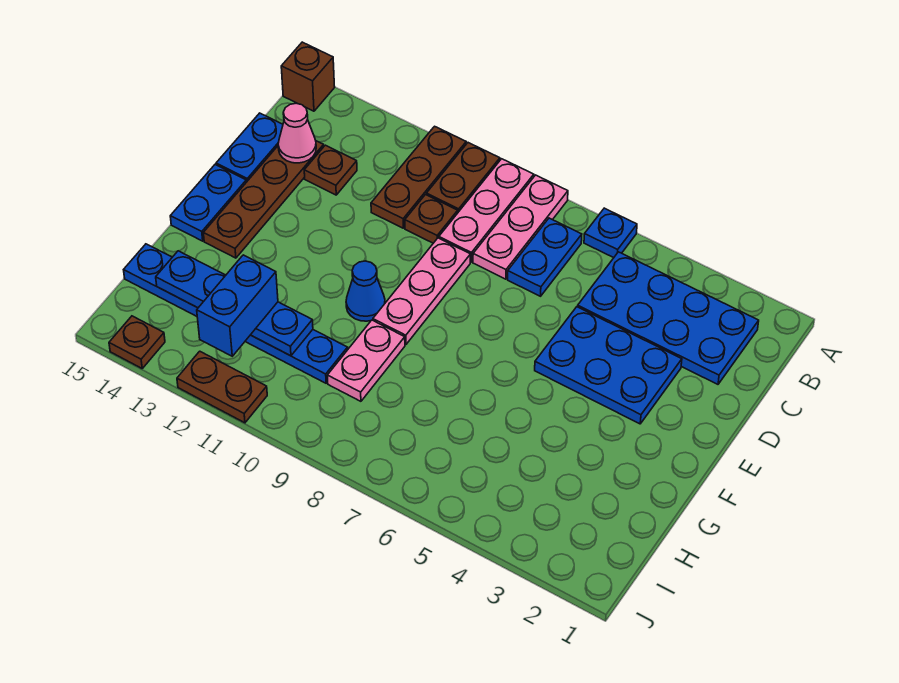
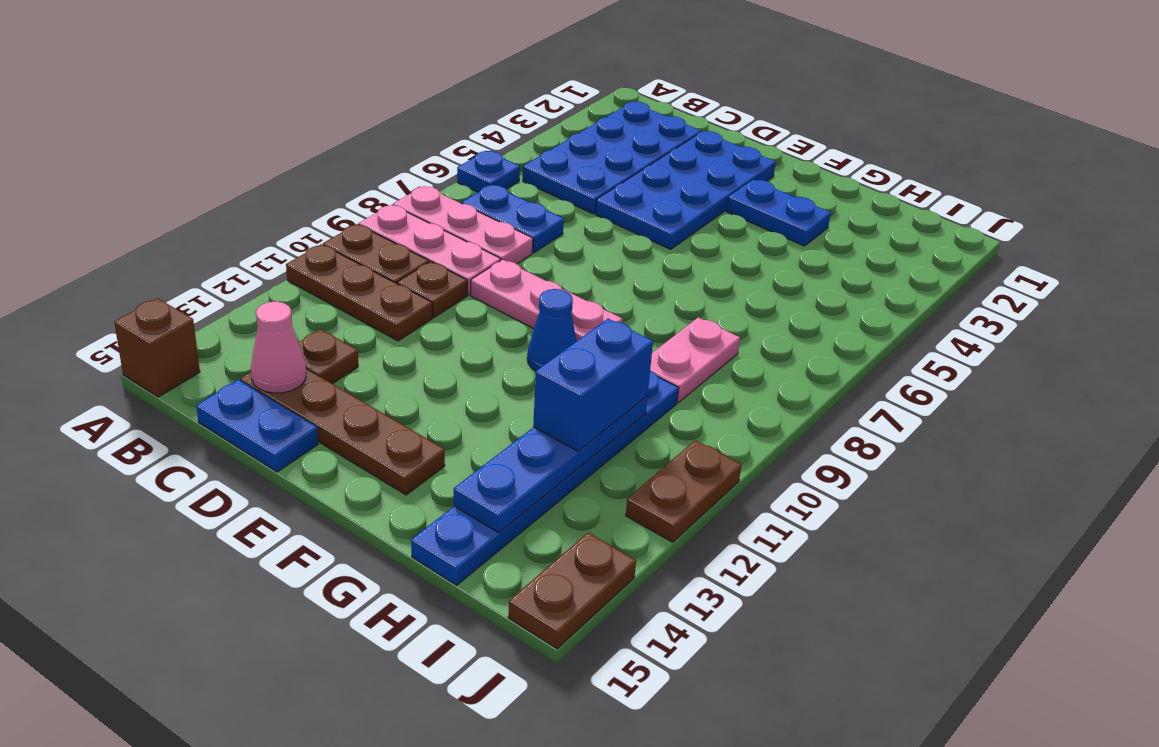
blue plate D3:E5 level 1 -> blue plate D2:E5 level 1
blue plate E15:F15 level 1 -> blue plate F3:G3 level 1
pink plate G9:H9 level 1 -> pink plate H8:H9 level 1
blue brick H12:I12 level 3 -> blue brick H11:H12 level 3
brown plate J14 level 1 -> brown plate J14:J15 level 1

